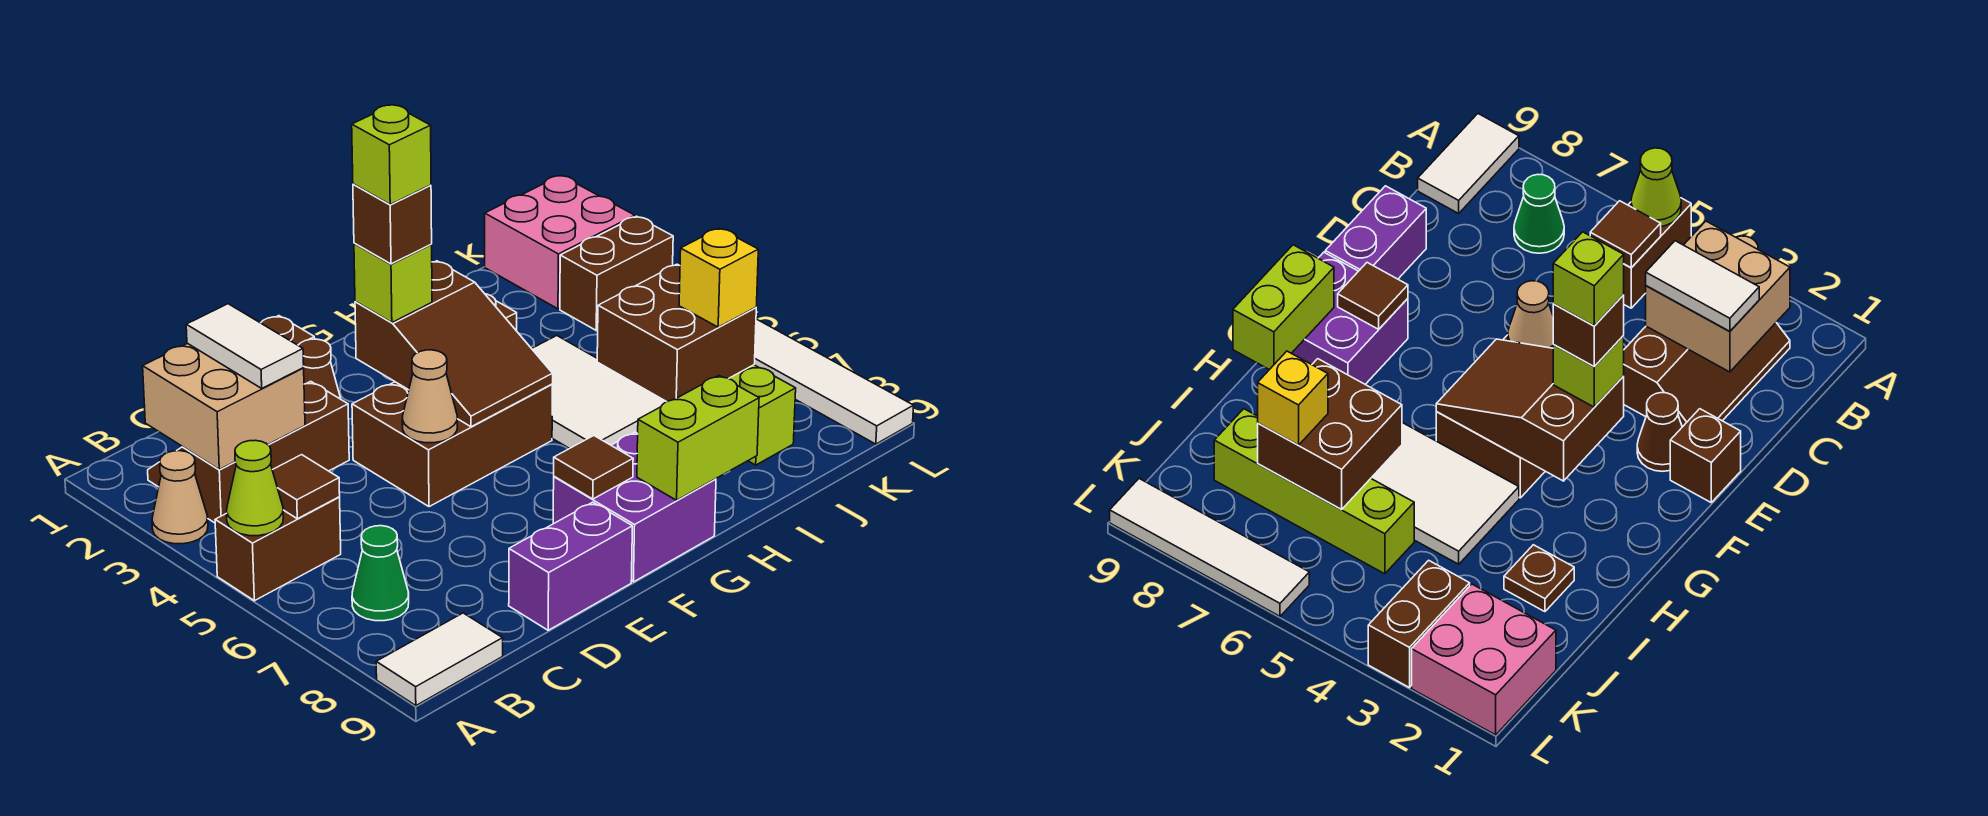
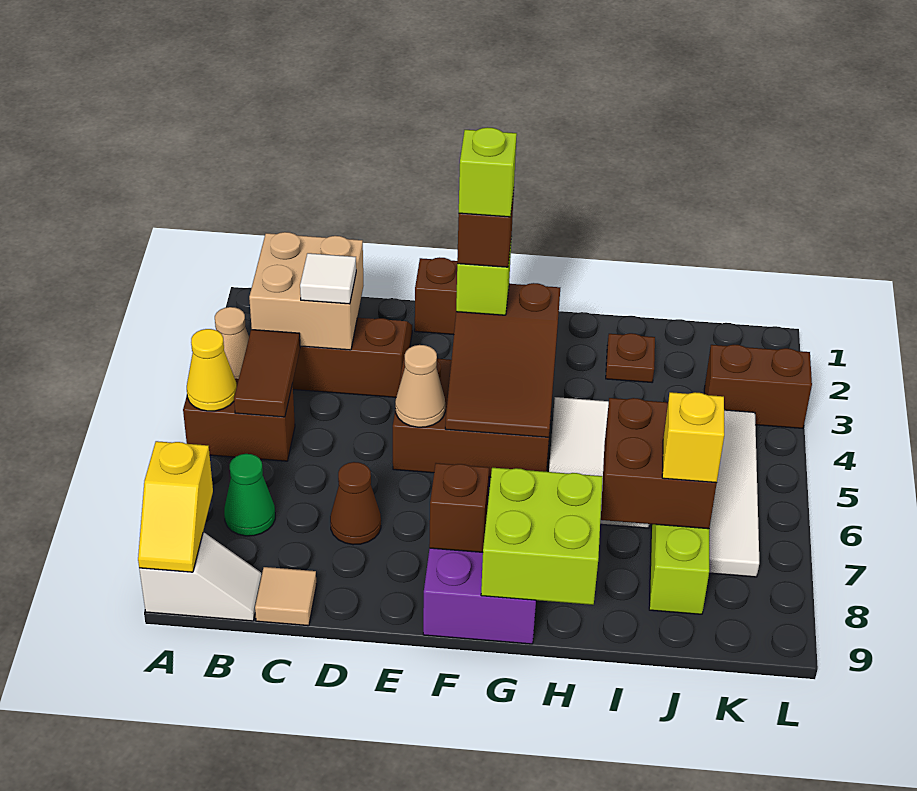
lime cone A5 level 2 -> yellow cone A5 level 2
none -> yellow slope A8:A9 level 2 top 8
white tile A9:B9 level 1 -> white slope A9:B9 level 1 top A
brown tile B5 level 2 -> brown tile B4:B5 level 2
white tile C2:C3 level 3 -> white tile C3 level 3
none -> tan tile C9 level 1
purple brick D9:E9 level 1 -> none
brown cone E2 level 1 -> brown cone D7 level 1
brown tile F8 level 2 -> brown brick F8 level 2
lime brick G9:H9 level 2 -> lime brick G8:H9 level 2
pink brick K1:L2 level 1 -> none
white tile L6:L9 level 1 -> white tile K4:K7 level 1

